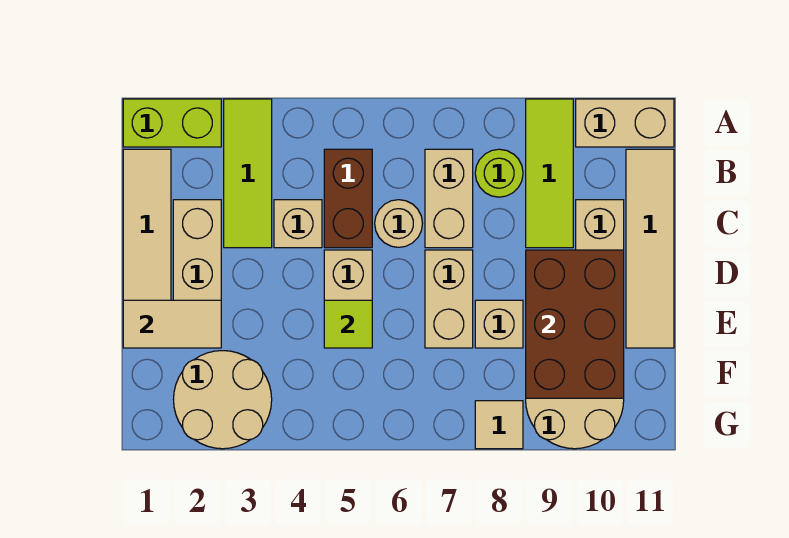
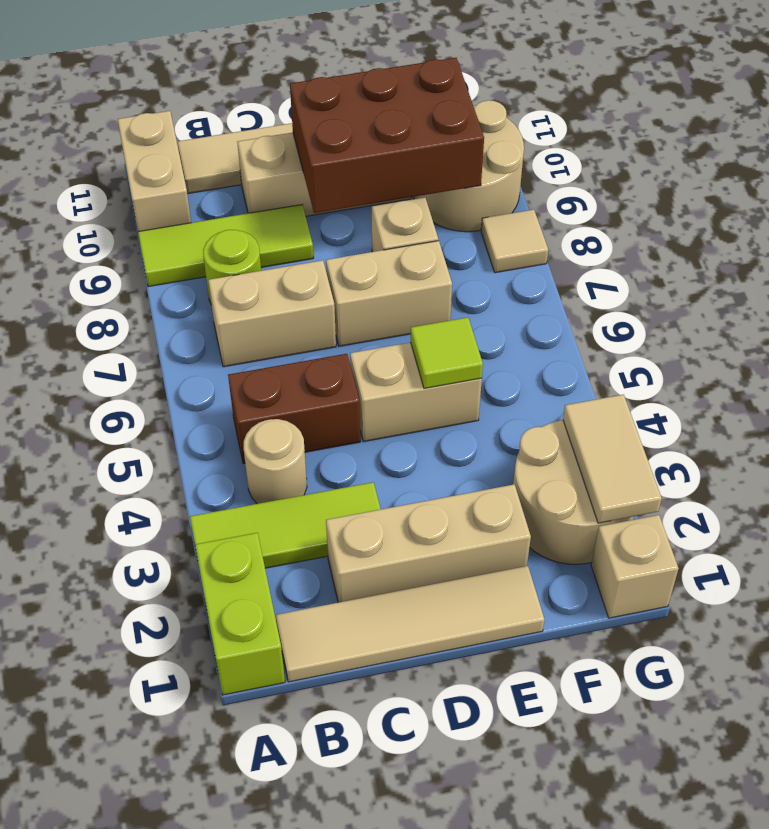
tan brick C4 level 1 -> tan brick G1 level 1
tan round brick C6 level 1 -> tan round brick B4 level 1
tan tile E1:E2 level 2 -> tan tile G2:G3 level 2

